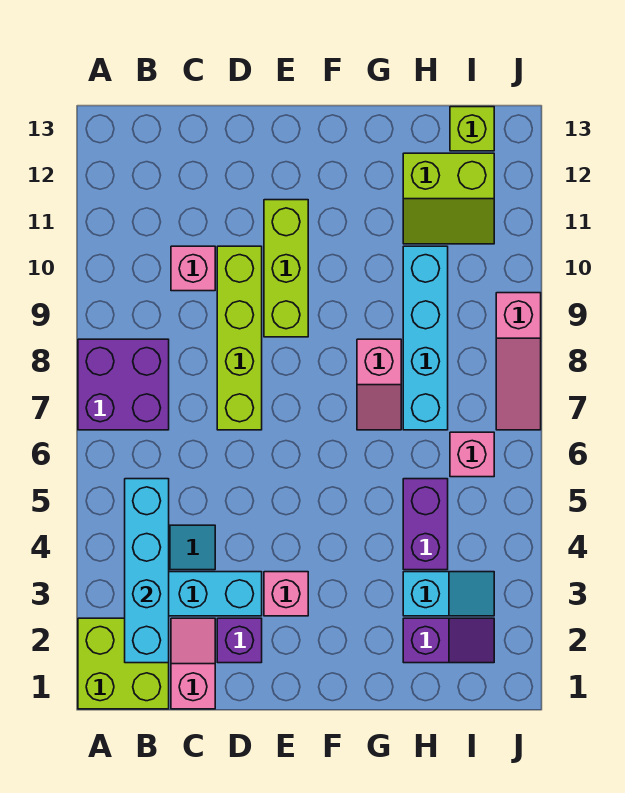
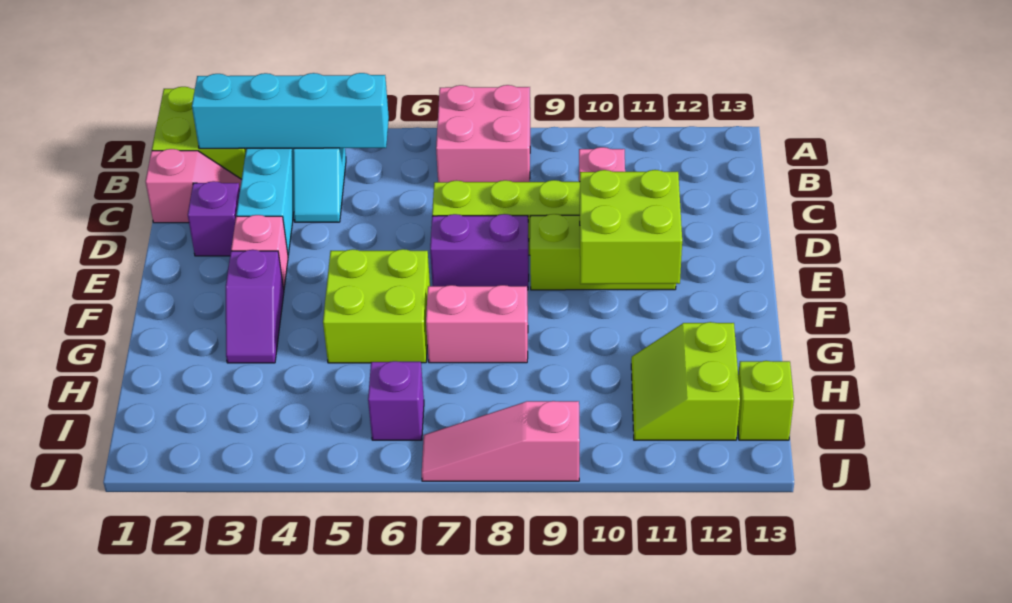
purple brick A7:B8 level 1 -> pink brick A7:B8 level 1
none -> lime brick E10:F11 level 2
none -> lime brick F5:G6 level 1
pink slope G7:G8 level 1 top 8 -> pink brick G7:G8 level 1
purple slope H2:I2 level 1 top H -> purple slope F3:G3 level 1 top F
cyan slope H3:I3 level 1 top H -> none
purple brick H4:H5 level 1 -> purple brick E7:E8 level 1
cyan brick H7:H10 level 1 -> none
pink brick I6 level 1 -> purple brick I6 level 1

